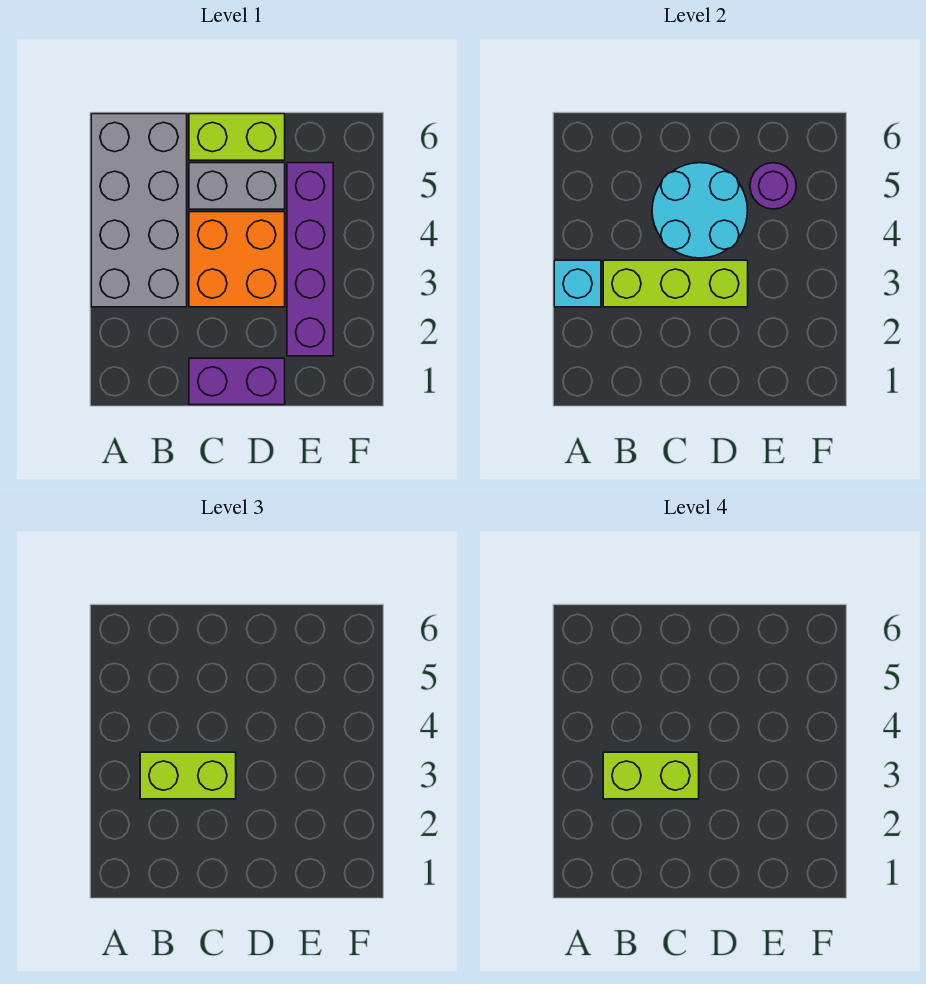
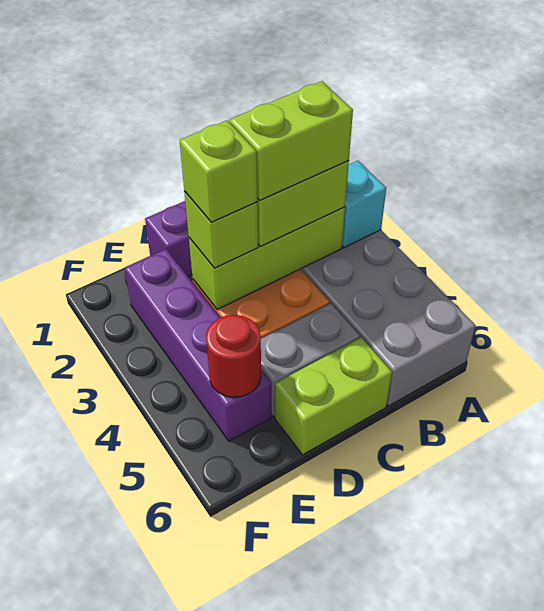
cyan round brick C4:D5 level 2 -> none
none -> lime brick D3 level 3
none -> lime brick D3 level 4
purple round brick E5 level 2 -> red round brick E5 level 2

